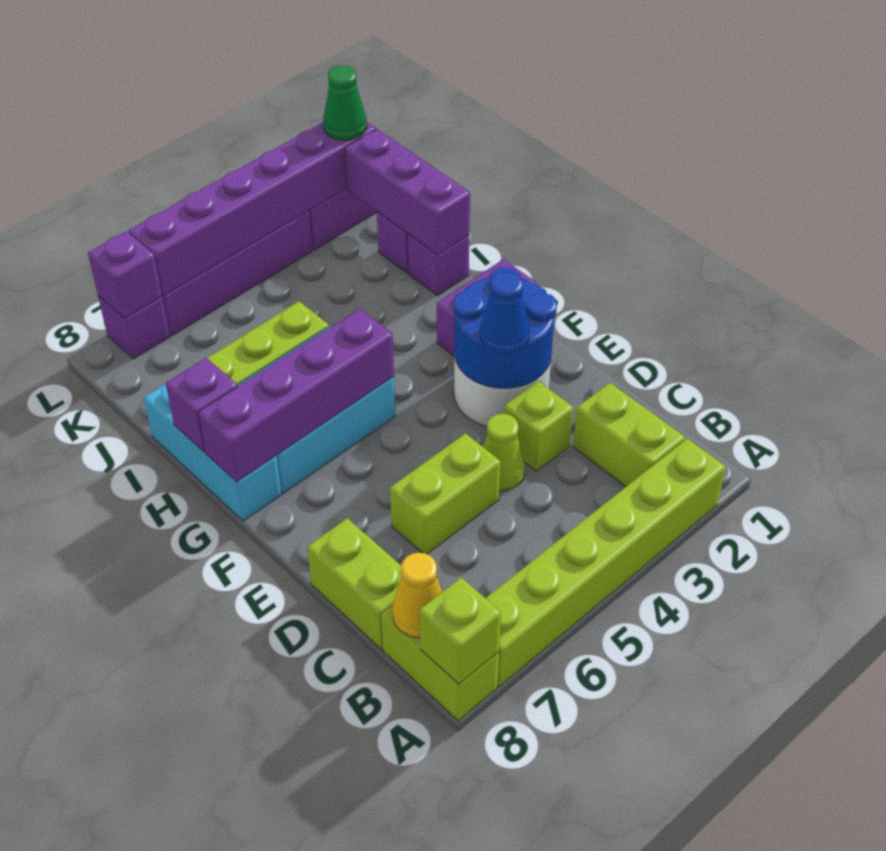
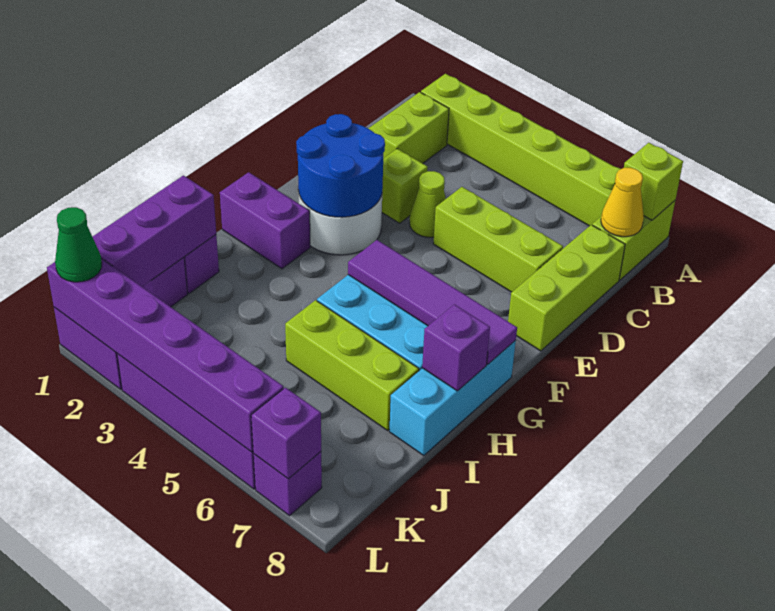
lime brick C8:D8 level 1 -> lime brick C8:E8 level 1
lime brick D5:D6 level 1 -> lime brick D5:D7 level 1
blue cone E3 level 3 -> none
purple brick G5:G8 level 2 -> purple tile G5:G8 level 2

